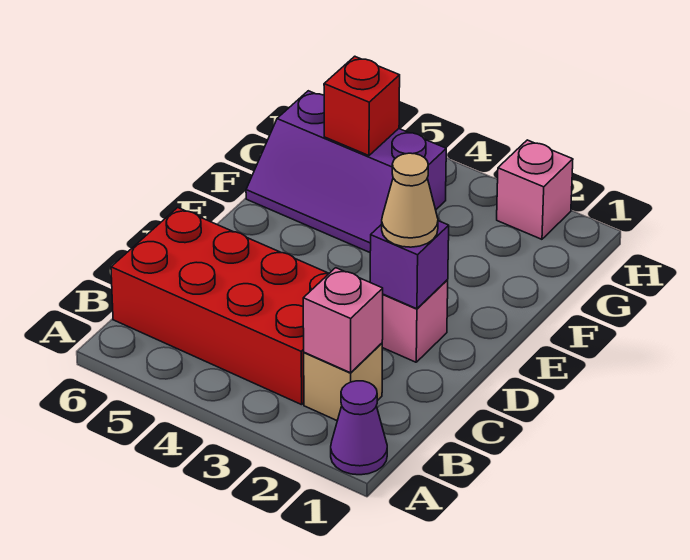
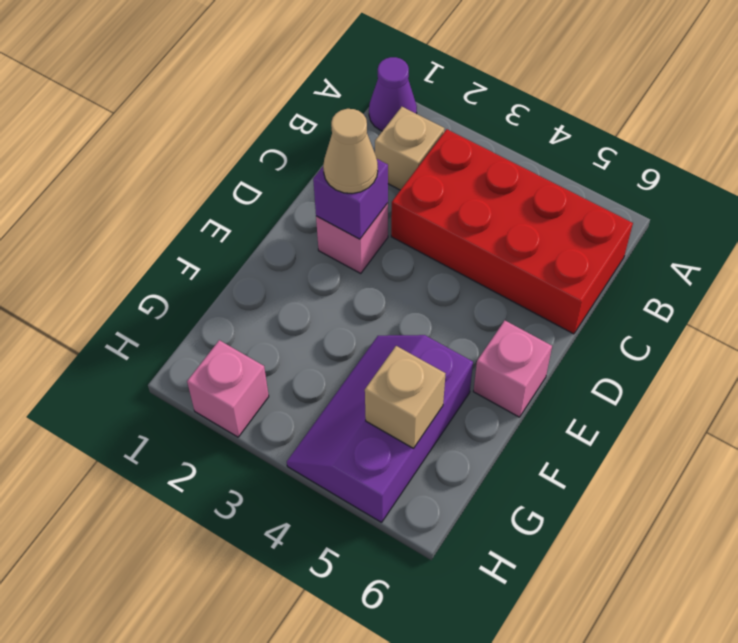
pink brick B2 level 2 -> pink brick E6 level 1
purple slope F4:G6 level 1 top G -> purple slope F4:H5 level 1 top 5
red brick G5 level 2 -> tan brick G5 level 2

